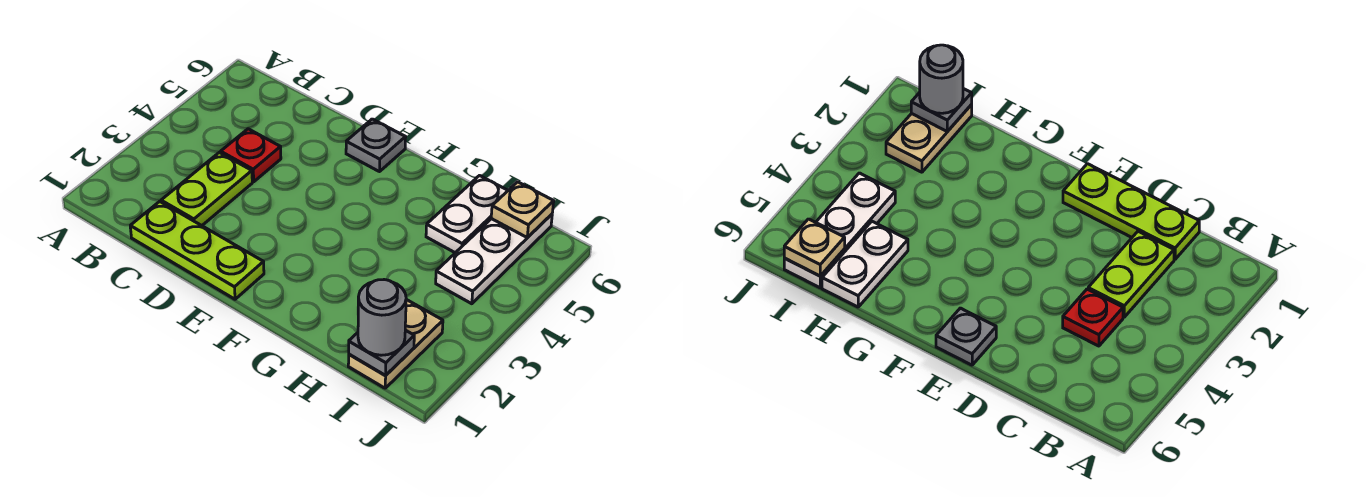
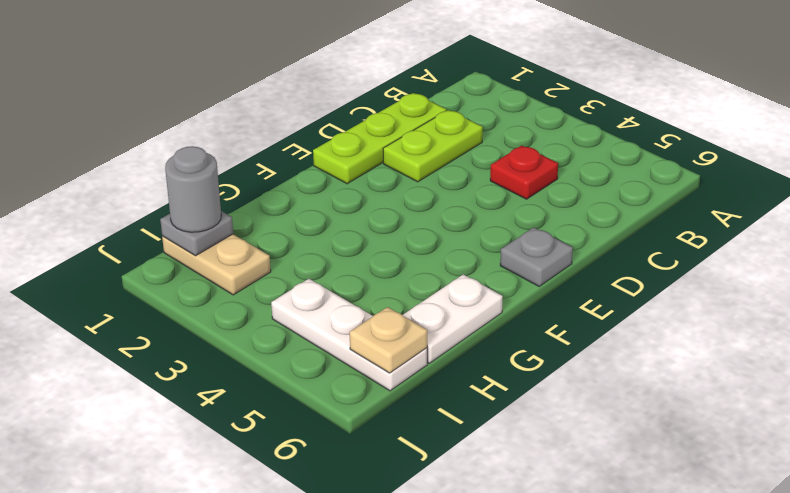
lime plate C2:C3 level 1 -> lime plate C2:D2 level 1
white plate H5:H6 level 1 -> white plate G6:H6 level 1

